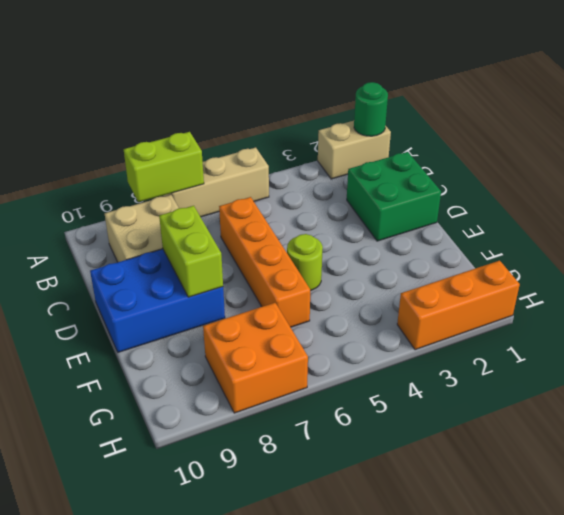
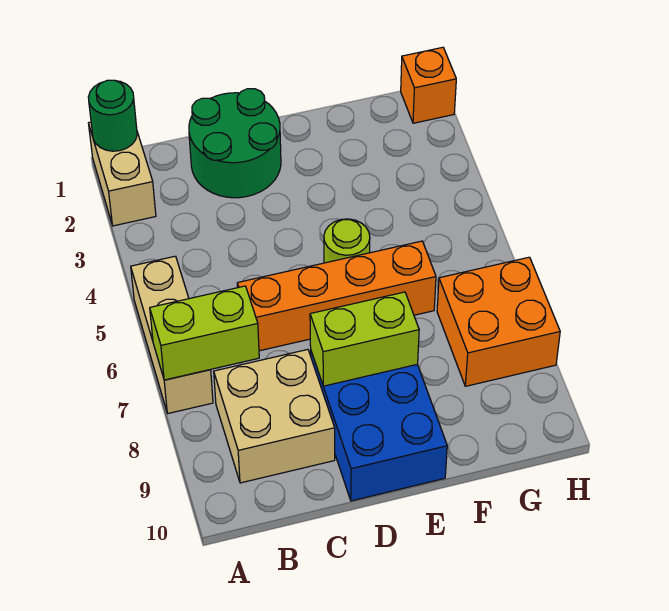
lime brick A7:A8 level 2 -> lime brick A7:B7 level 2
green brick C1:D2 level 1 -> green round brick C1:D2 level 1
orange brick H1:H3 level 1 -> orange brick H1 level 1

